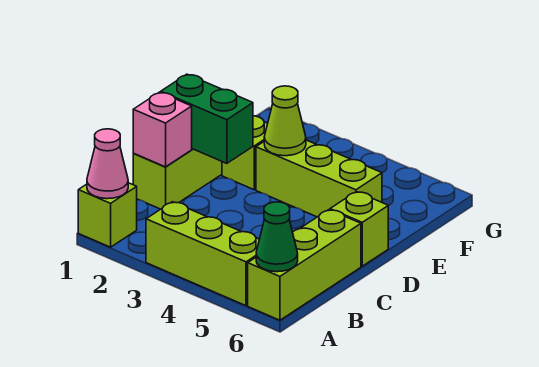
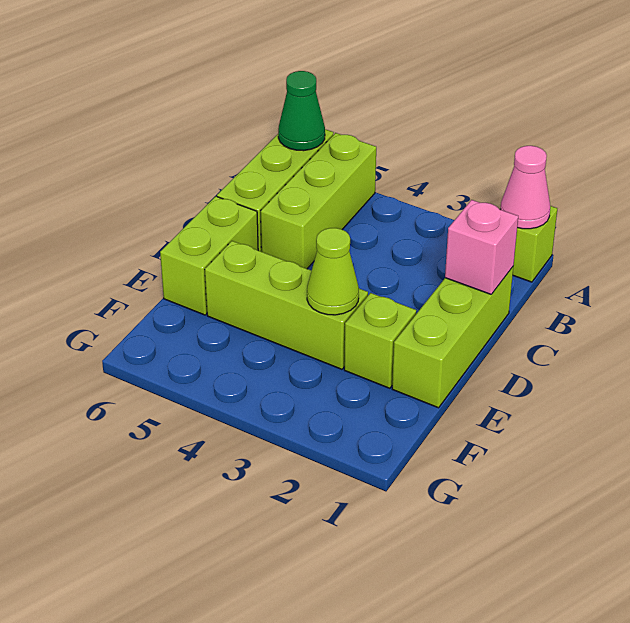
lime brick A3:A5 level 1 -> lime brick A5:C5 level 1
green brick D1:D2 level 2 -> none
lime brick D6 level 1 -> lime brick D6:E6 level 1

